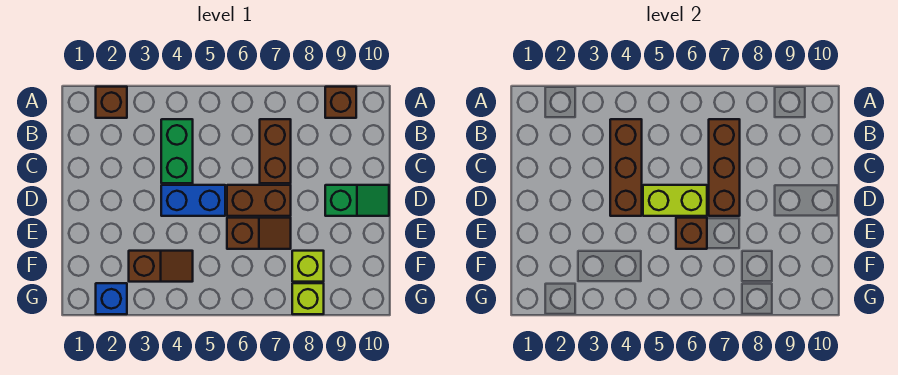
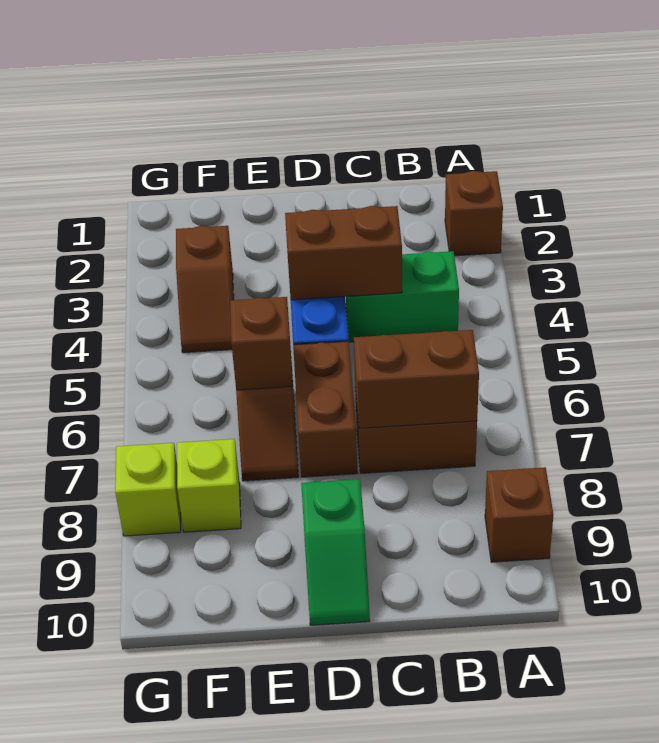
brown brick B4:D4 level 2 -> brown brick C4:D4 level 2
brown brick B7:D7 level 2 -> brown brick B7:C7 level 2
lime brick D5:D6 level 2 -> none
blue brick G2 level 1 -> none

